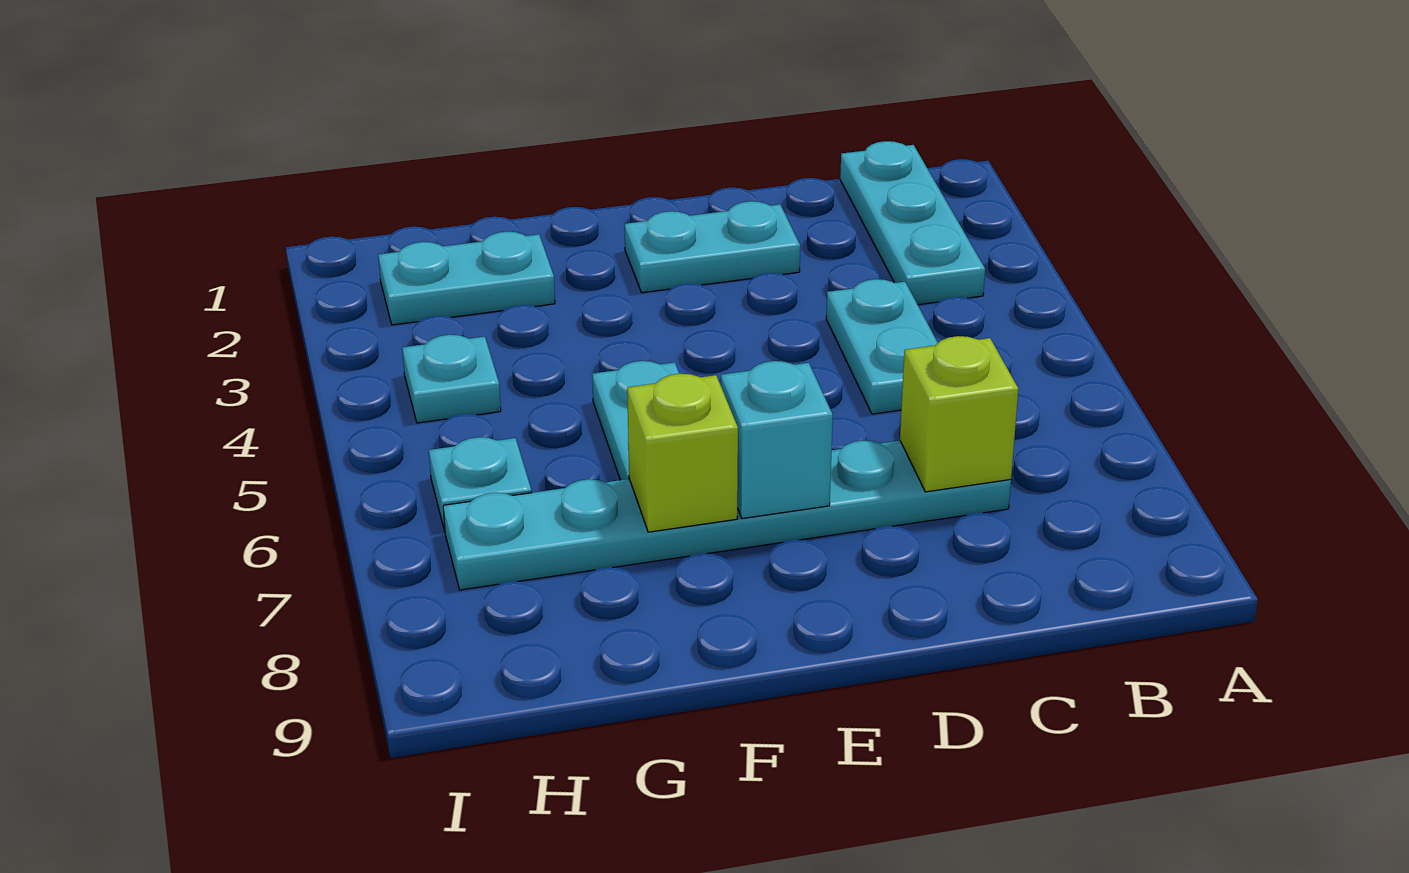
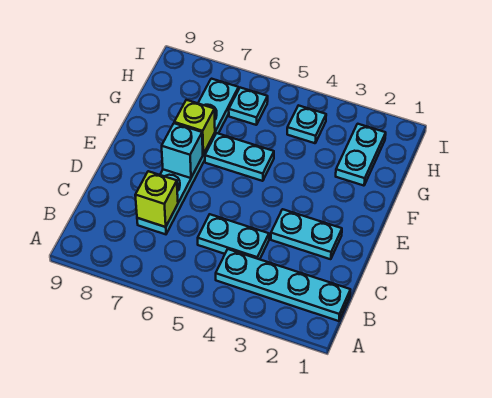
cyan plate B1:B3 level 1 -> cyan plate B1:B4 level 1
cyan plate D2:E2 level 1 -> cyan plate D2:D3 level 1

